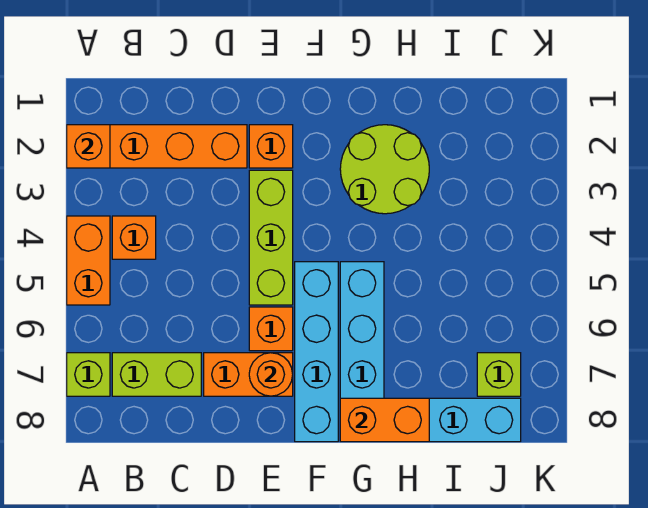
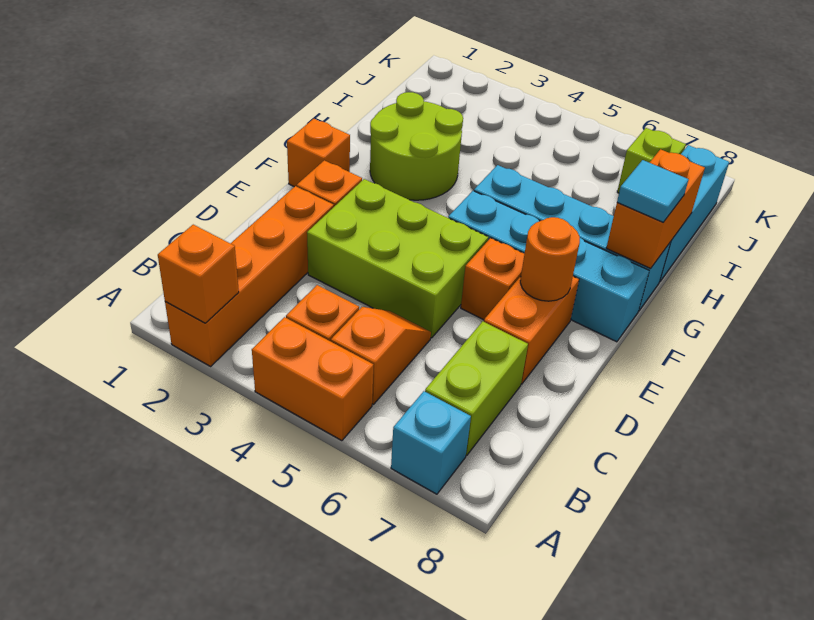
lime brick A7 level 1 -> cyan brick A7 level 1
none -> orange slope B5:C5 level 1 top B
lime brick E3:E5 level 1 -> lime brick D3:E5 level 1
none -> orange brick F1 level 1
none -> cyan tile G8 level 3

